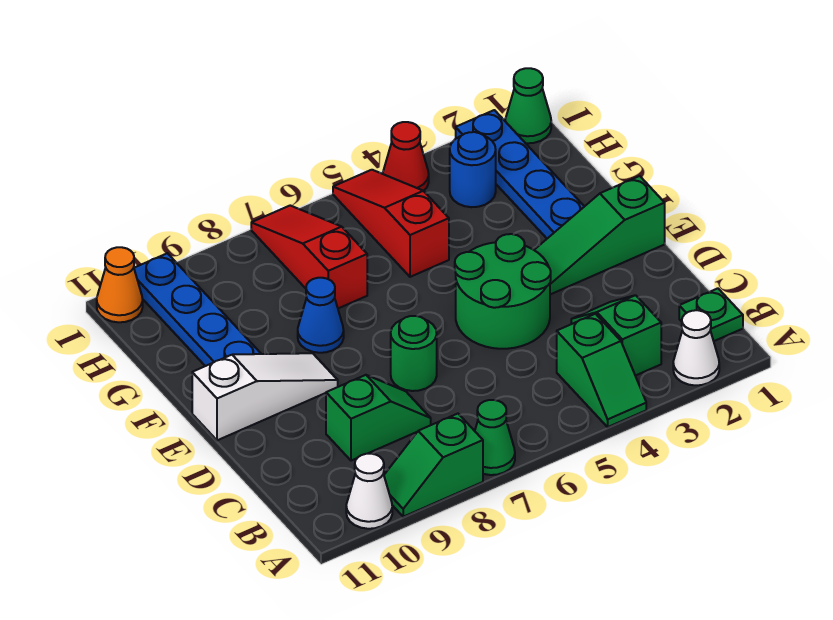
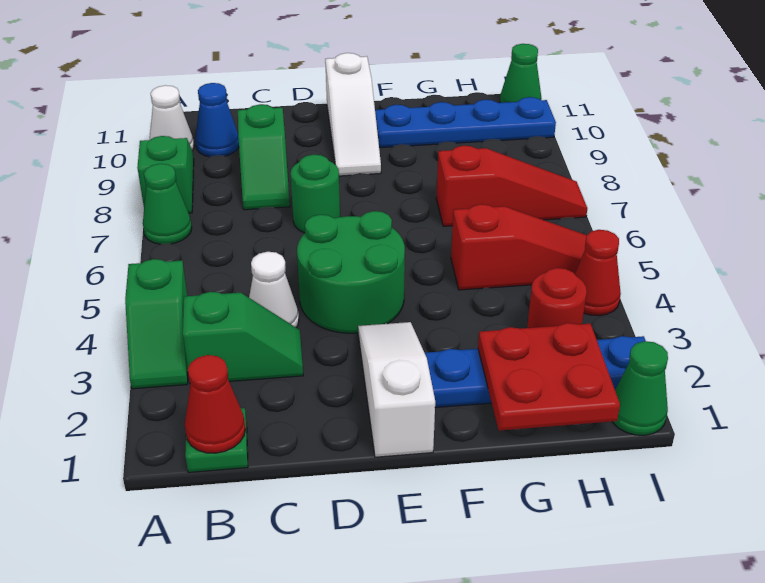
white cone A2 level 1 -> white cone C4 level 1
green slope A4:B4 level 1 top B -> green slope A3:A4 level 1 top 4
none -> red cone B1 level 2
green slope E1:E3 level 1 top 1 -> white slope E1:E3 level 1 top 1
blue cone F8 level 1 -> blue cone B10 level 1
none -> red plate G1:H2 level 2
blue round brick H3 level 1 -> red round brick H3 level 1
orange cone I11 level 1 -> green cone I11 level 1

